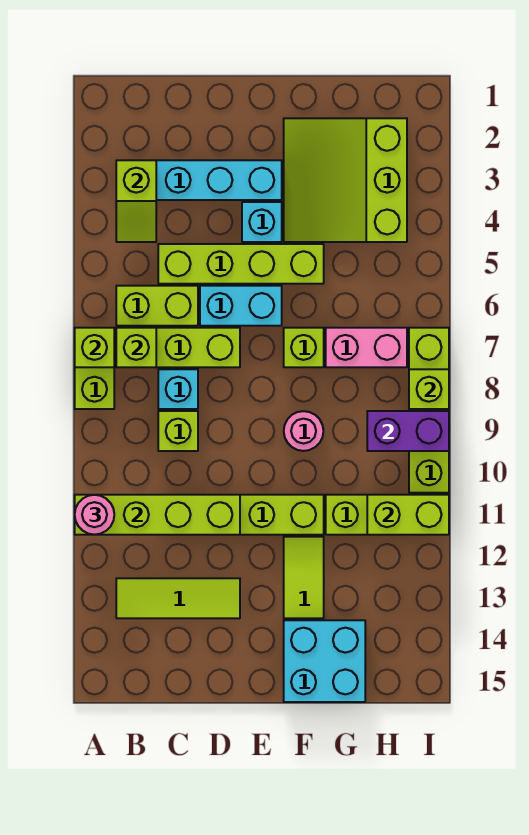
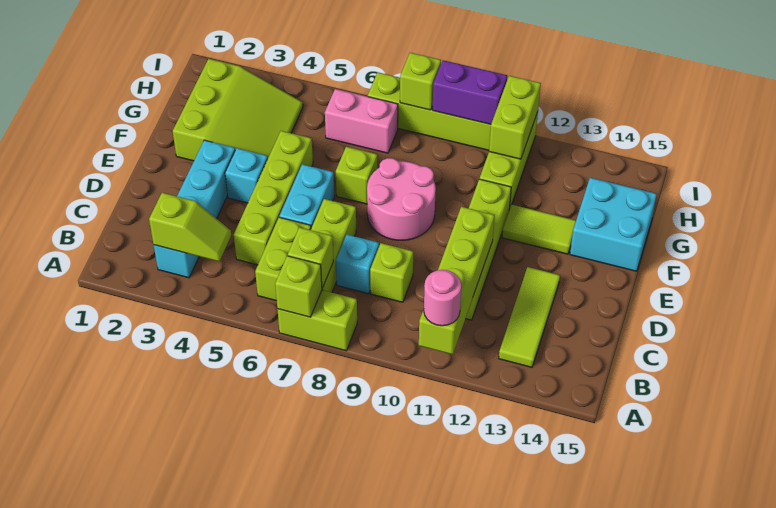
lime slope F2:H4 level 1 top H -> lime slope F2:H4 level 1 top 2
pink round brick F9 level 1 -> pink round brick E8:F9 level 1
pink brick G7:H7 level 1 -> pink brick H6:H7 level 1
purple brick H9:I9 level 2 -> purple brick I9:I10 level 2

